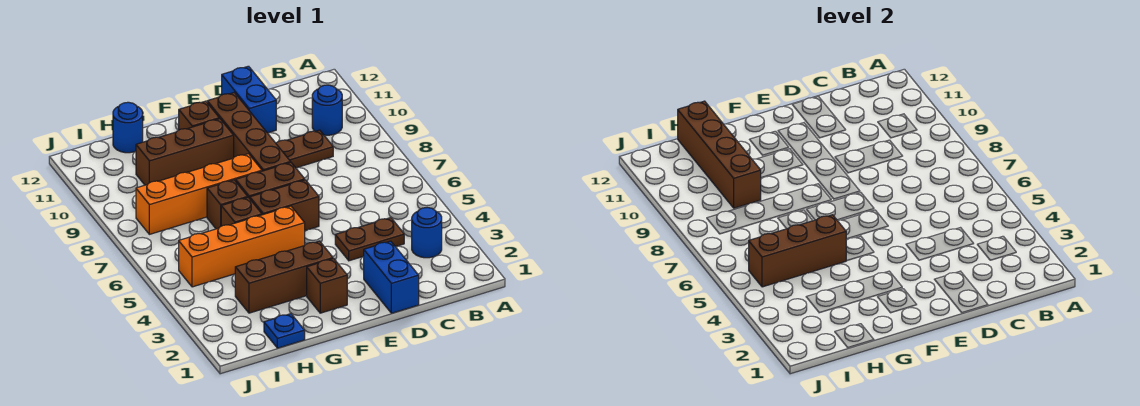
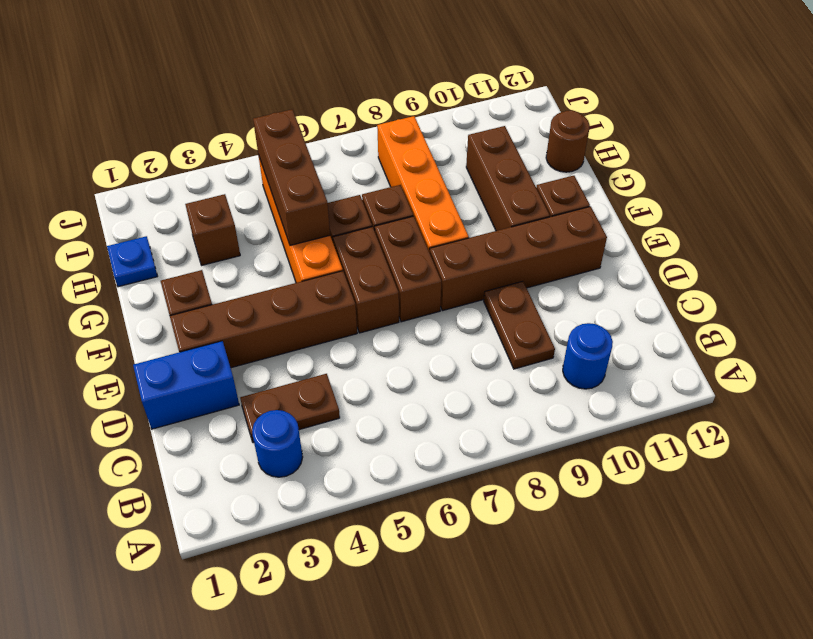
brown plate C4:D4 level 1 -> brown plate C3:C4 level 1
blue brick D11:D12 level 1 -> none
brown brick F3:H3 level 1 -> brown brick H3 level 1
brown brick H9:H12 level 2 -> brown brick E2:E5 level 1
blue round brick H12 level 1 -> brown round brick H12 level 1

